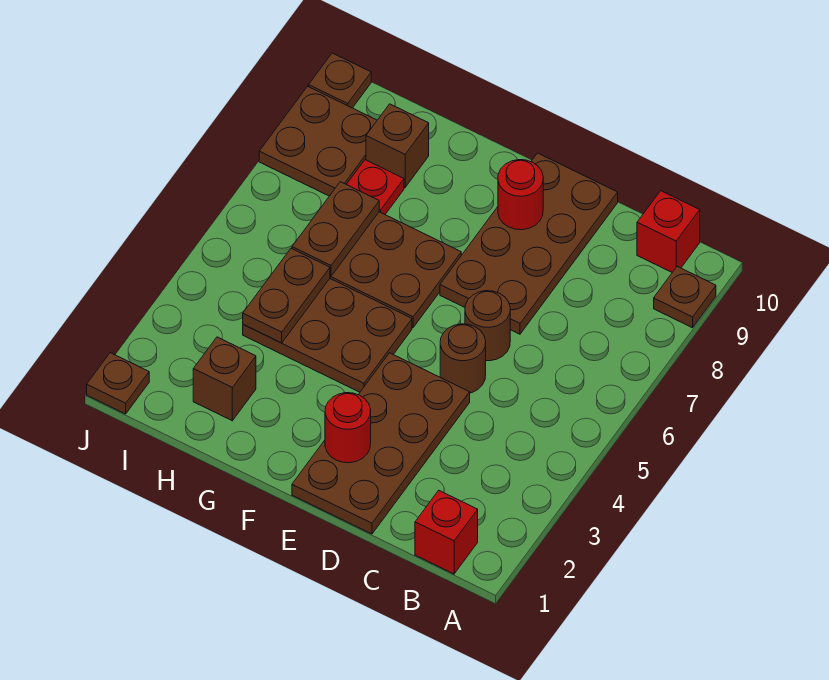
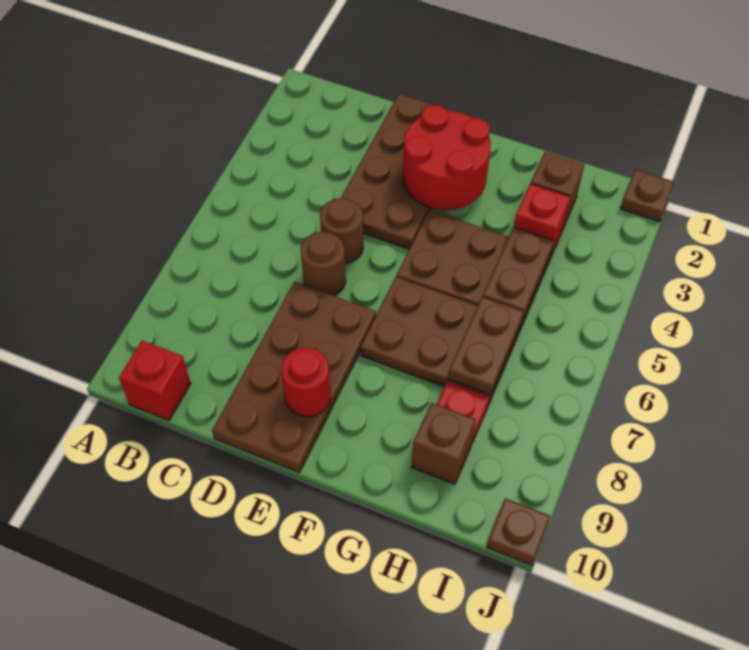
brown plate A9 level 1 -> none
red brick B1 level 1 -> red brick H3 level 1
red round brick E2 level 2 -> red round brick E2:F3 level 2
brown plate I8:J9 level 1 -> none

